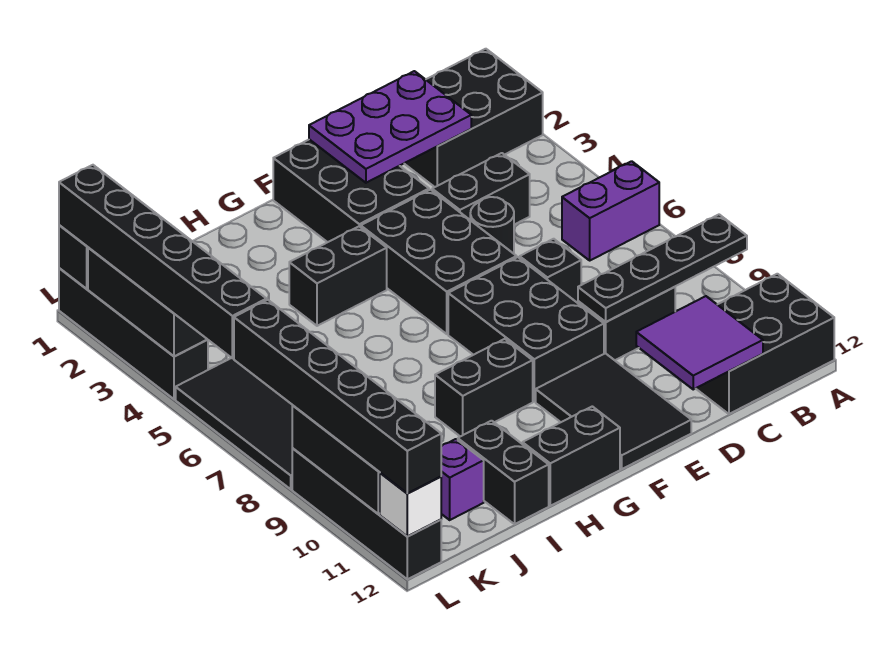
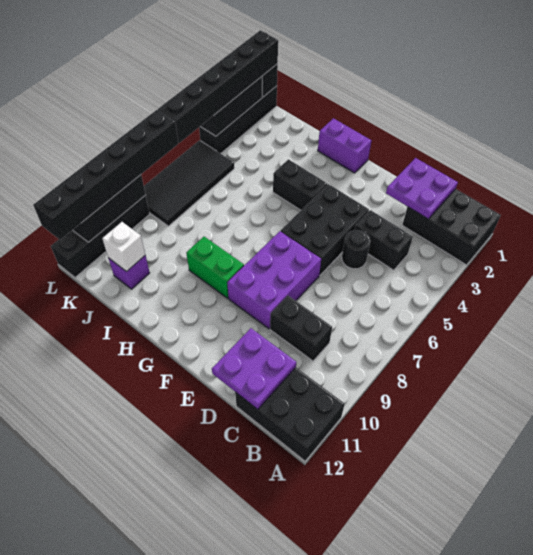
purple brick A6:B6 level 1 -> purple brick G1:H1 level 1
black plate A9:D9 level 2 -> none
purple plate C1:E2 level 2 -> purple plate C1:D2 level 2
purple tile C11:D12 level 2 -> purple plate C11:D12 level 2
black brick D7 level 1 -> none
black brick E1:F3 level 1 -> none
black brick E7:F9 level 1 -> purple brick E7:F9 level 1
black tile E10:F12 level 1 -> none
black brick G9:H9 level 1 -> green brick G9:H9 level 1
black brick G12:H12 level 1 -> none
black brick I11:I12 level 1 -> none
white brick L12 level 2 -> white brick J11 level 2

